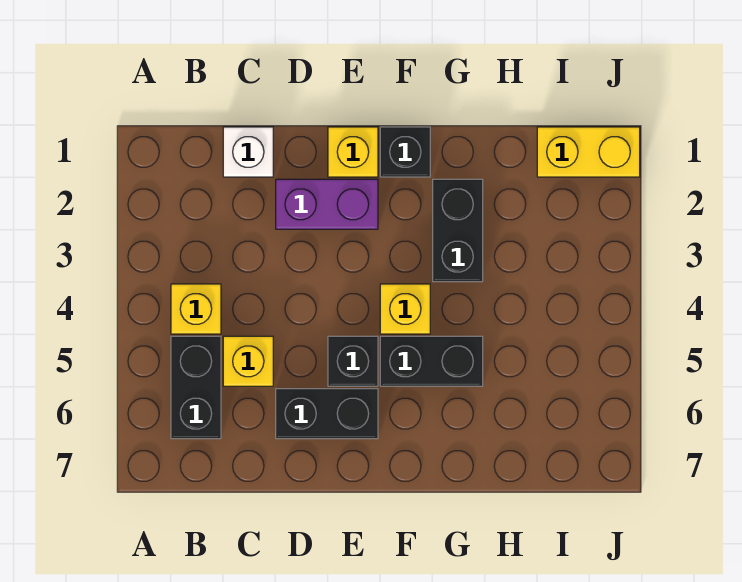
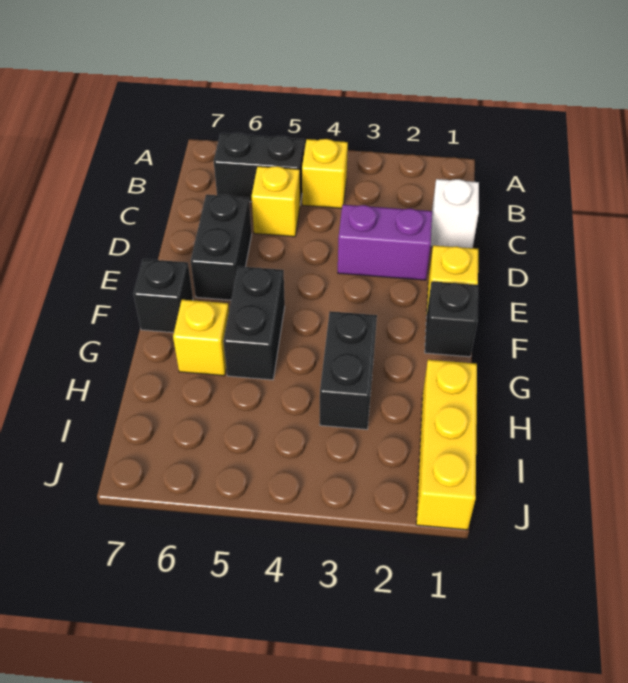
purple brick D2:E2 level 1 -> purple brick D2:D3 level 1
black brick E5 level 1 -> black brick F7 level 1
yellow brick F4 level 1 -> yellow brick G6 level 1
black brick G2:G3 level 1 -> black brick G3:H3 level 1
yellow brick I1:J1 level 1 -> yellow brick H1:J1 level 1

